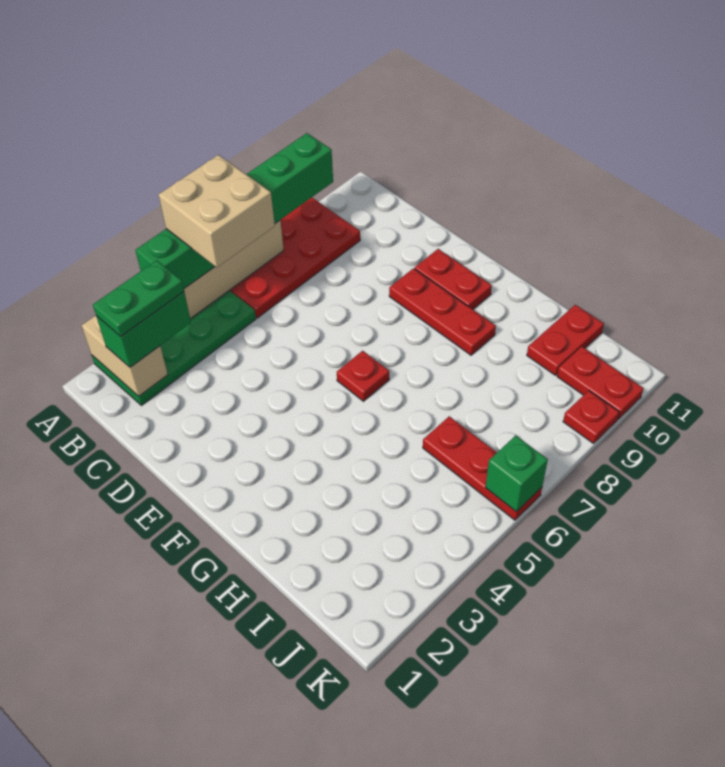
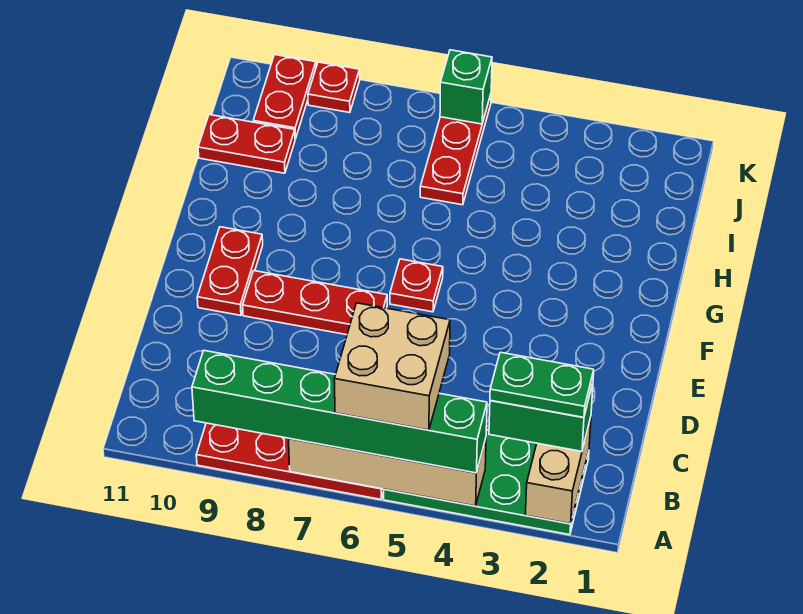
red plate E9:G9 level 1 -> red plate E7:E9 level 1

